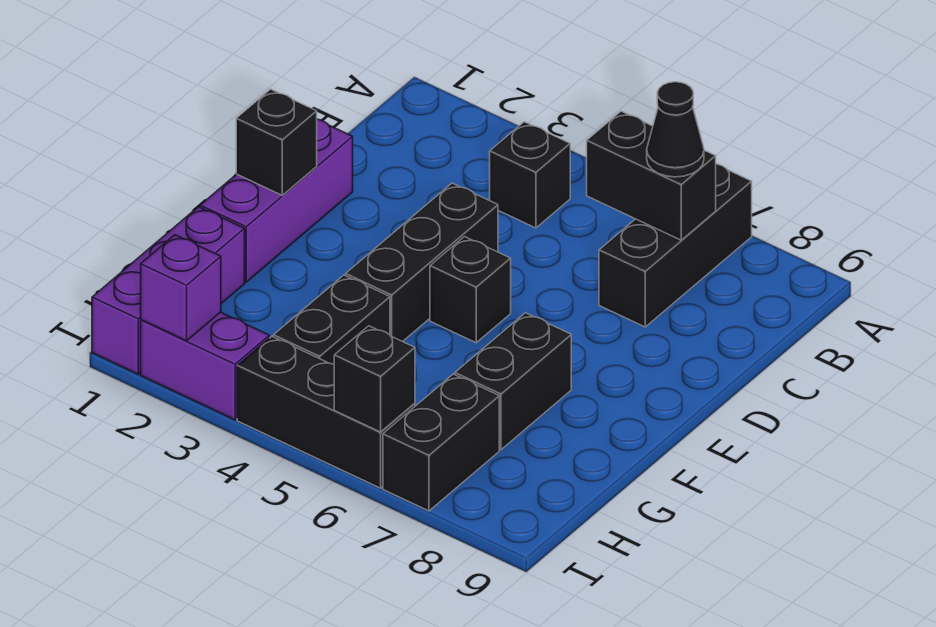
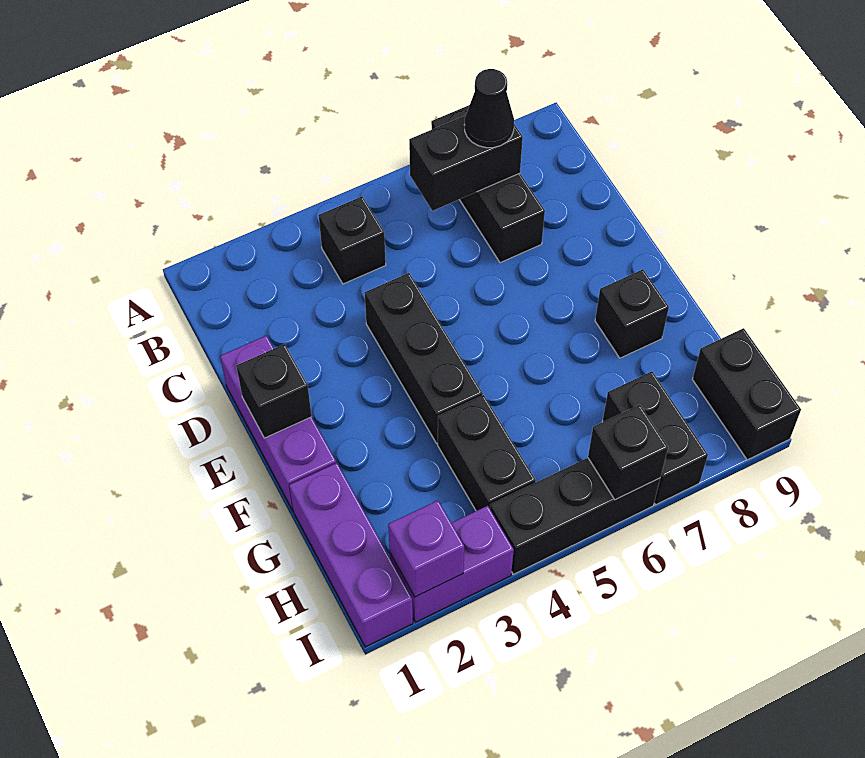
black brick E5 level 1 -> black brick F8 level 1
black brick F7:G7 level 1 -> black brick H9:I9 level 1

